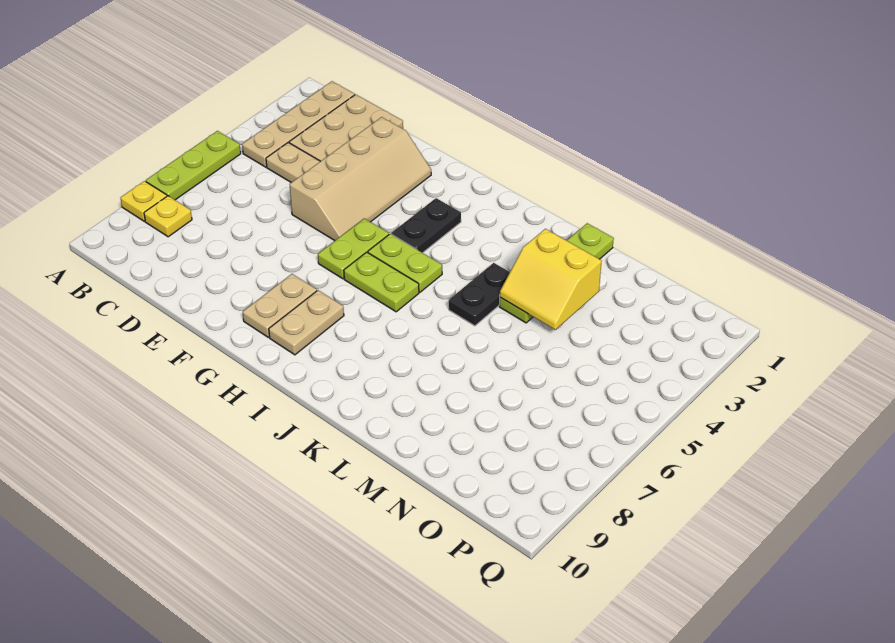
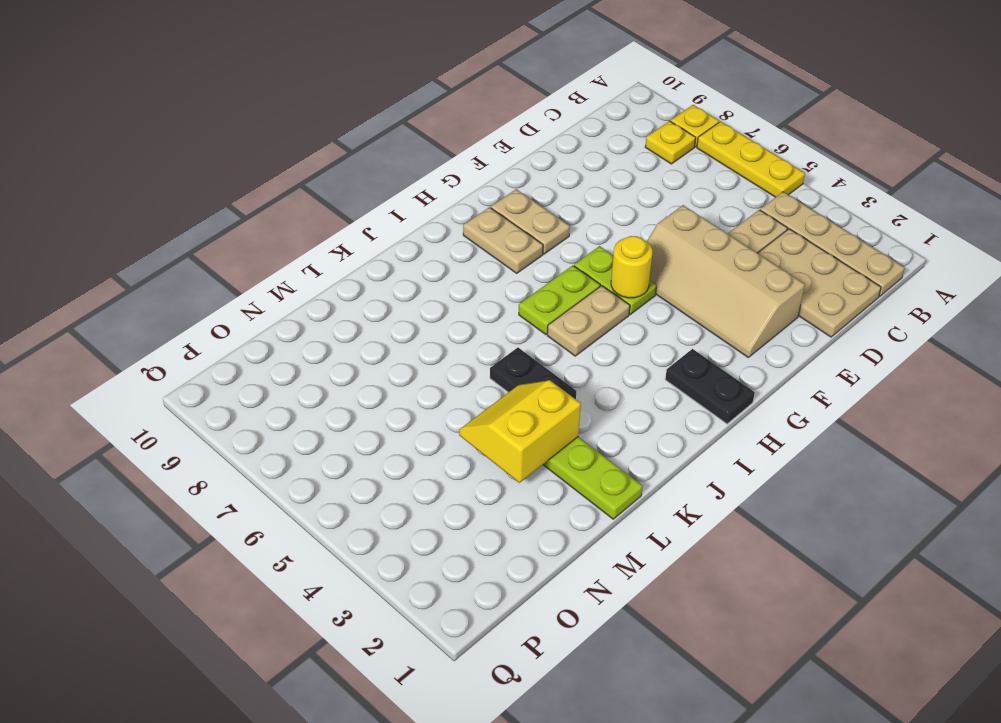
lime plate A5:A7 level 1 -> yellow plate A5:A7 level 1
none -> yellow round brick G5 level 2
black plate H3:H4 level 1 -> black plate H1:H2 level 1
lime plate H5:I5 level 1 -> tan plate H5:I5 level 1

